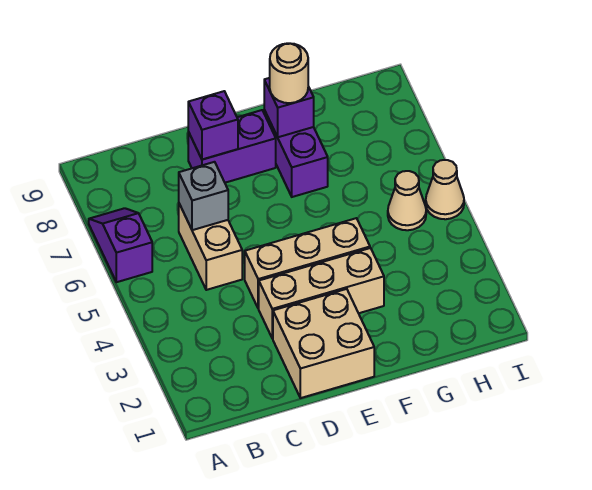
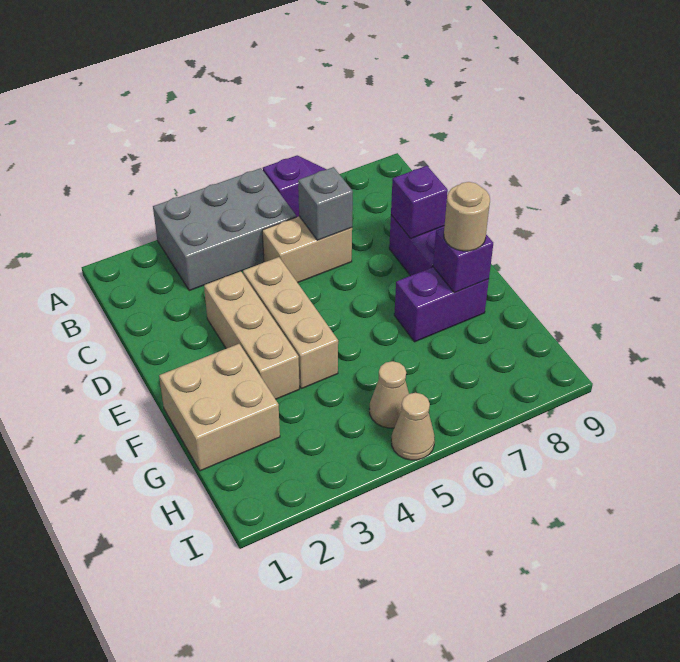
none -> grey brick A3:B5 level 1
tan brick D1:E2 level 1 -> tan brick F1:G2 level 1

